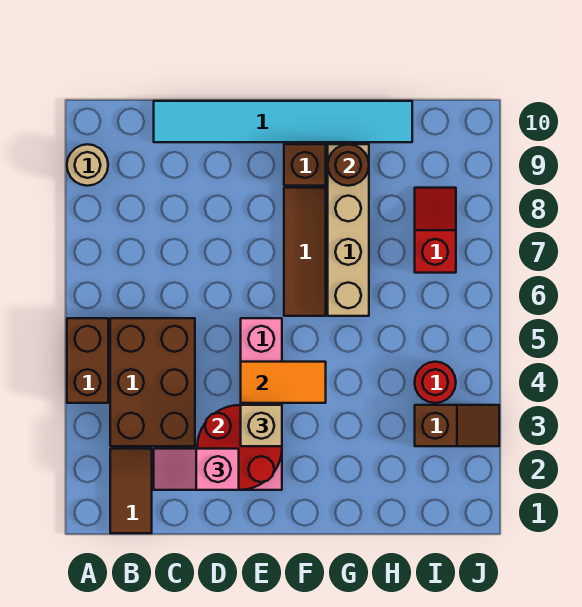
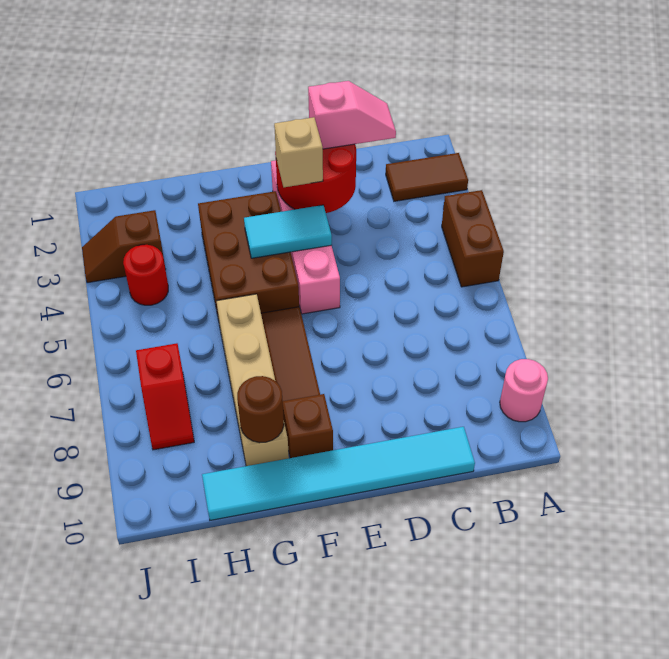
tan round brick A9 level 1 -> pink round brick A9 level 1
brown tile B1:B2 level 1 -> brown tile A2:B2 level 1
brown brick B3:C5 level 1 -> brown brick F3:G5 level 1
orange tile E4:F4 level 2 -> cyan tile E4:F4 level 2

